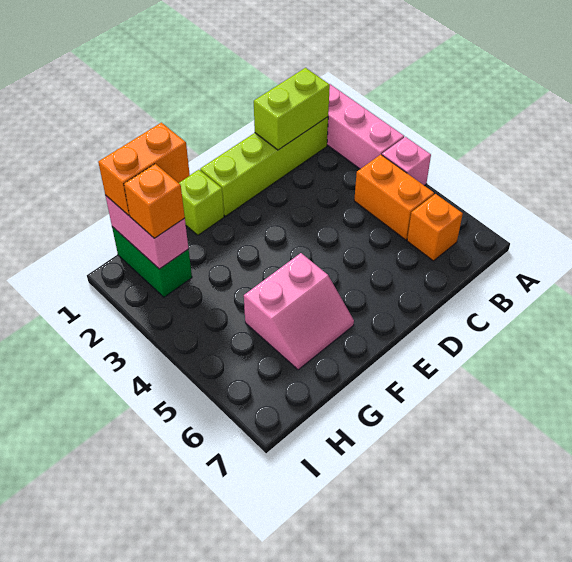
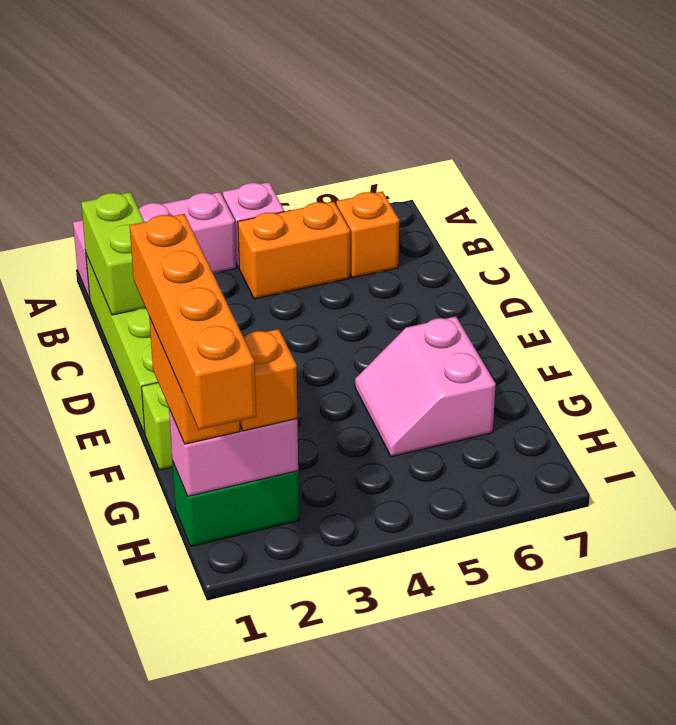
none -> orange brick F1:I1 level 4
pink slope F5:G6 level 1 top 5 -> pink slope F5:G6 level 1 top 6

